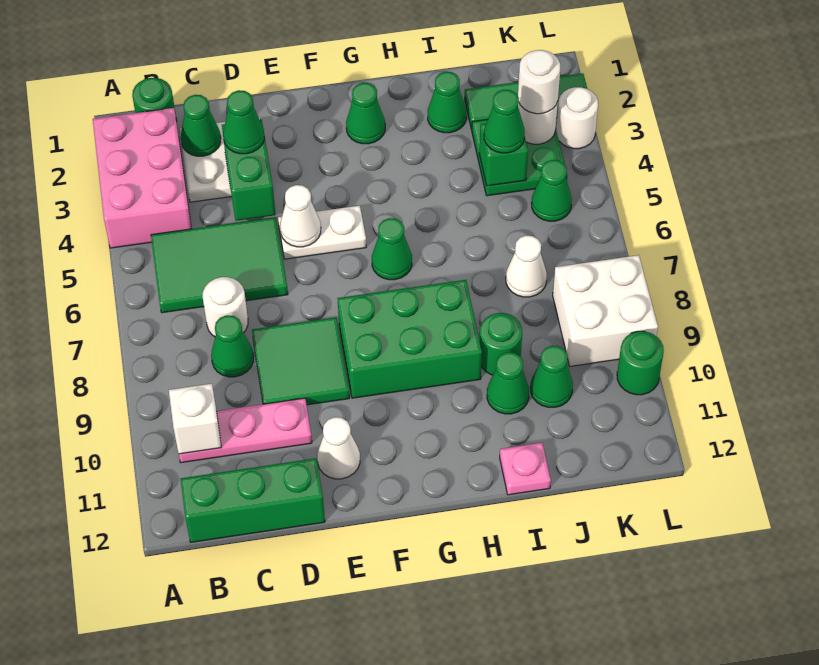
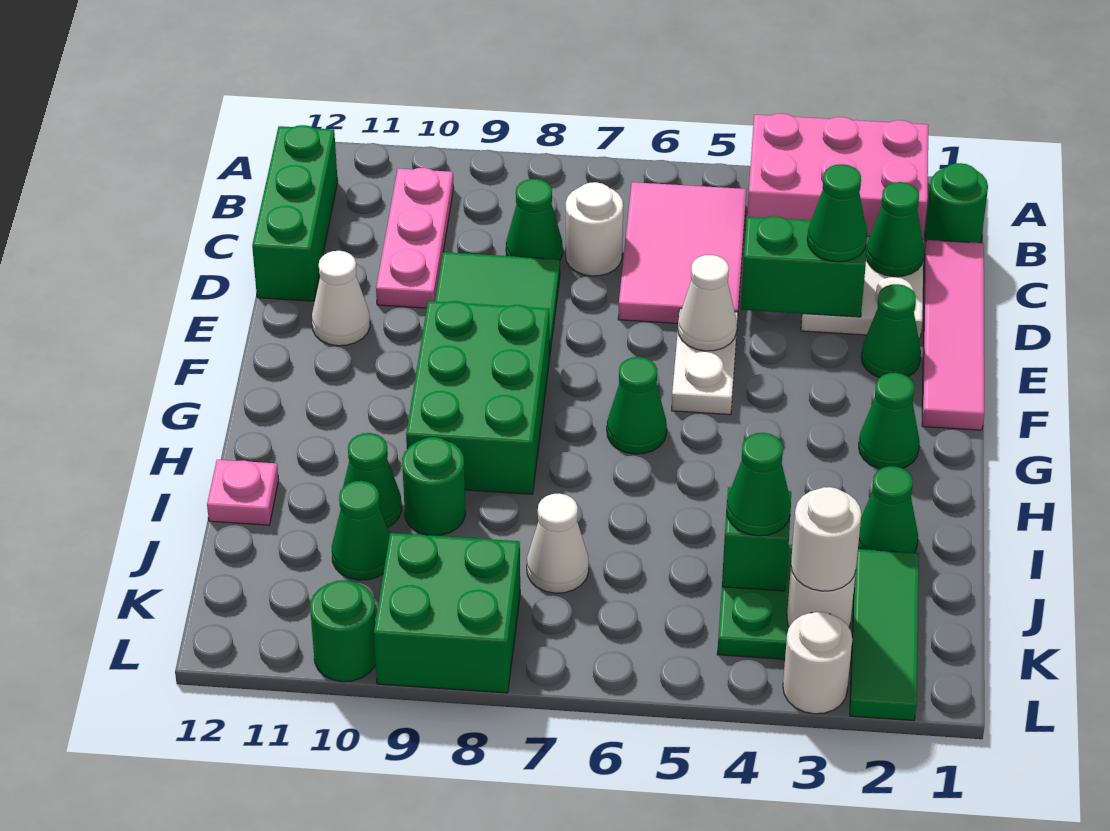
green tile B5:D6 level 1 -> pink tile B5:D6 level 1
white brick B10 level 2 -> none
none -> pink tile C1:F1 level 1
green cone K5 level 1 -> green cone E2 level 1
white brick K8:L9 level 1 -> green brick K8:L9 level 1

